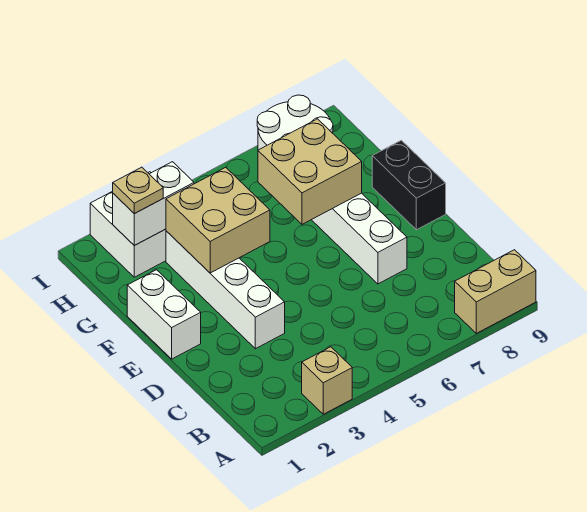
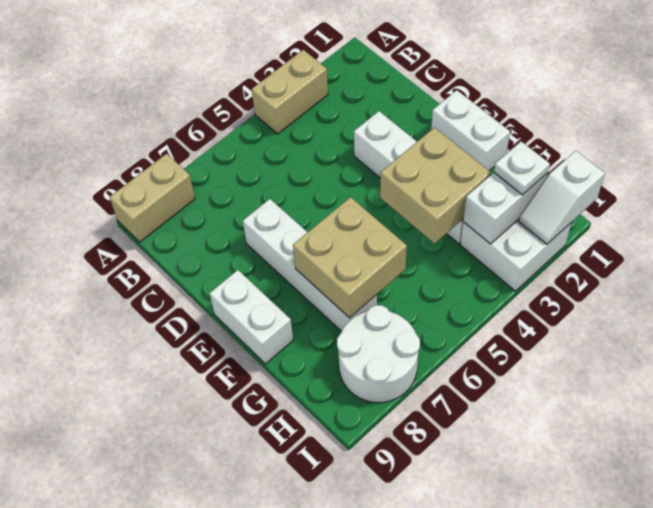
tan brick A3 level 1 -> tan brick A3:A4 level 1
black brick E9:F9 level 1 -> white brick E9:F9 level 1
tan plate H2 level 3 -> white plate H2 level 3
none -> white slope I1:I2 level 2 top 1

